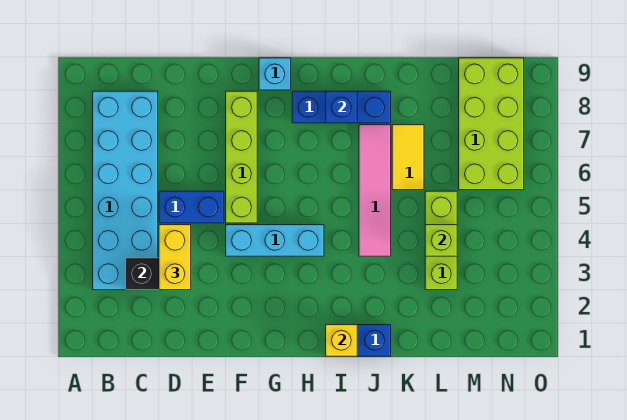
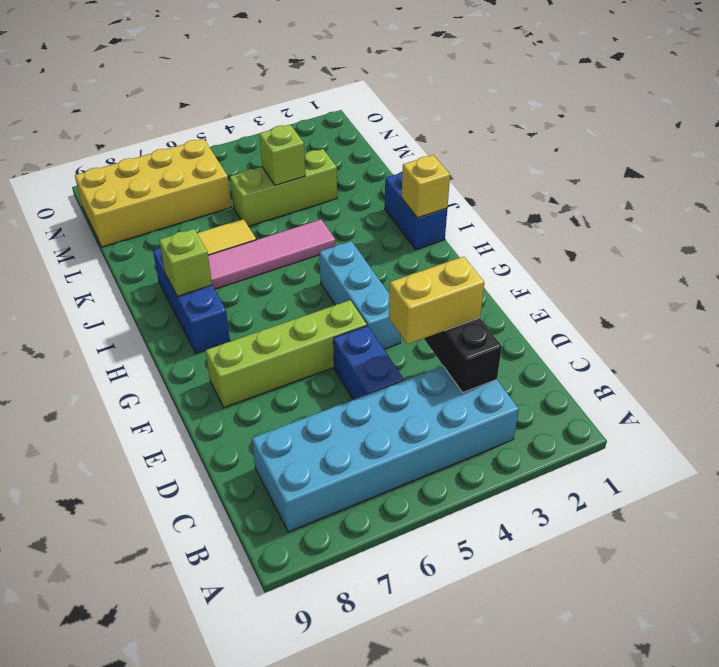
cyan brick G9 level 1 -> none
blue brick I8 level 2 -> lime brick I8 level 2
lime brick M6:N9 level 1 -> yellow brick M6:N9 level 1

